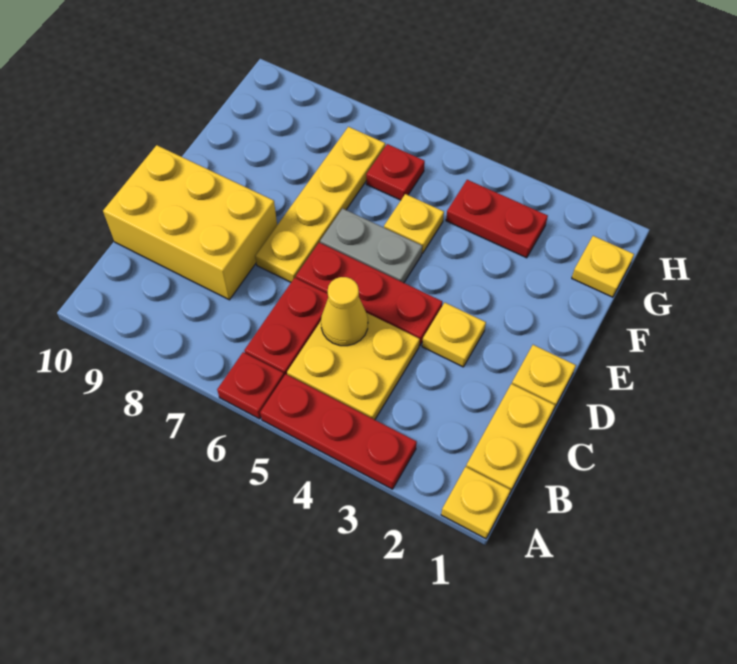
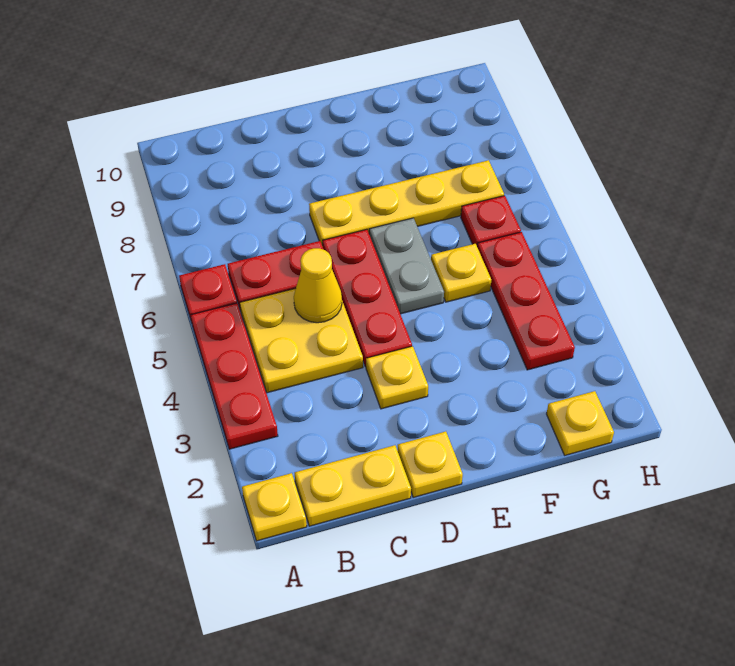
yellow brick C8:D10 level 1 -> none
red plate G3:G4 level 1 -> red plate G3:G5 level 1

